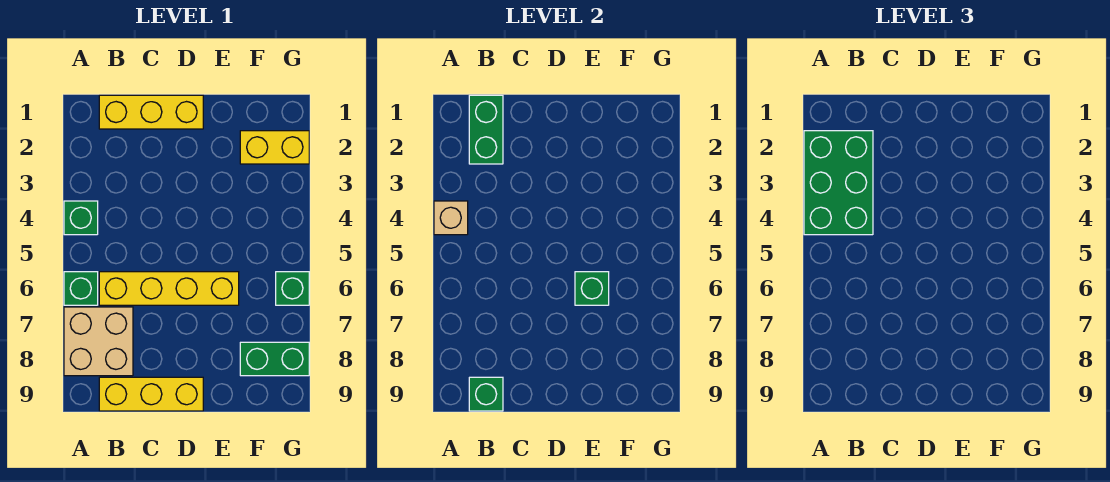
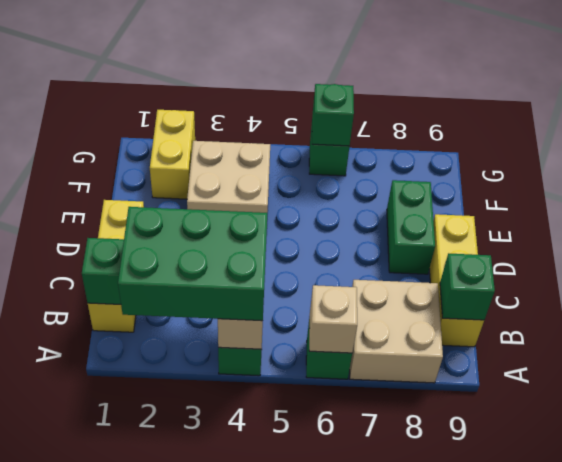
none -> tan brick A6 level 2
yellow brick B6:E6 level 1 -> none
none -> tan brick E3:F4 level 1
green brick E6 level 2 -> green brick G6 level 2
green brick F8:G8 level 1 -> green brick D8:E8 level 1

